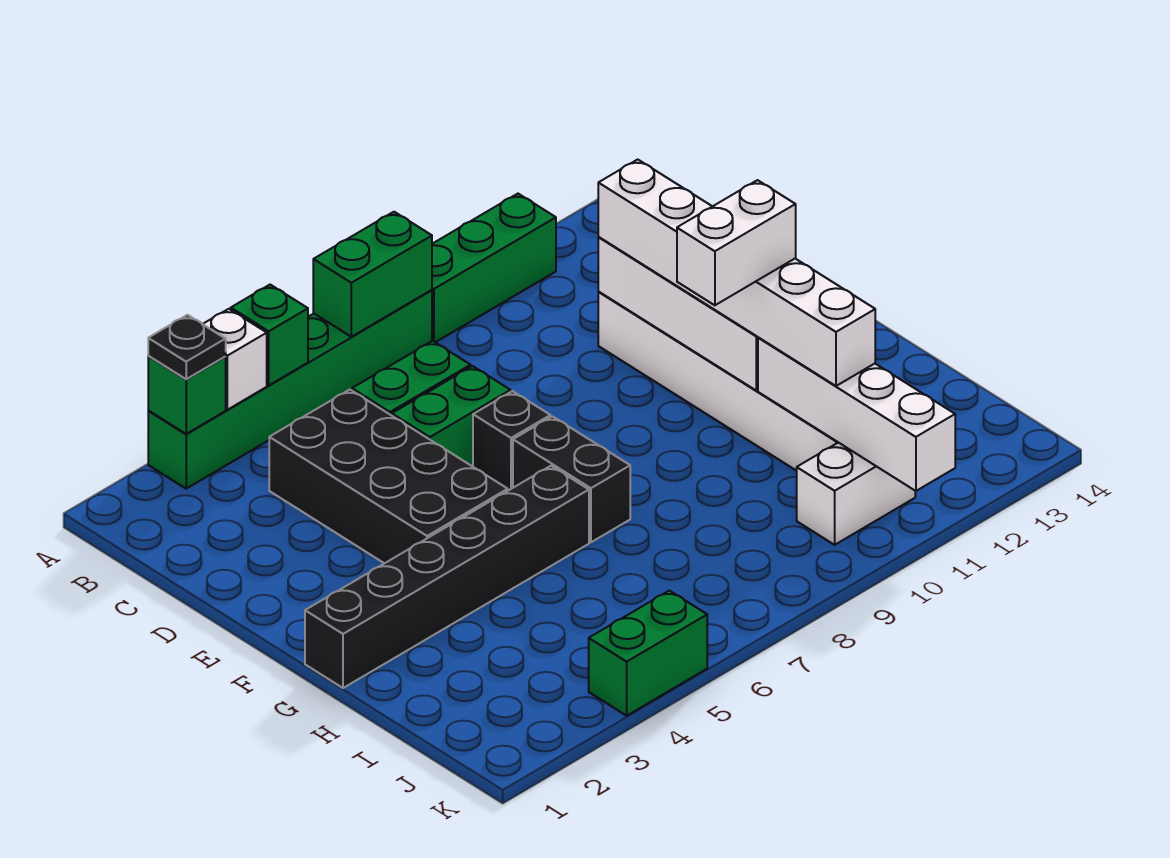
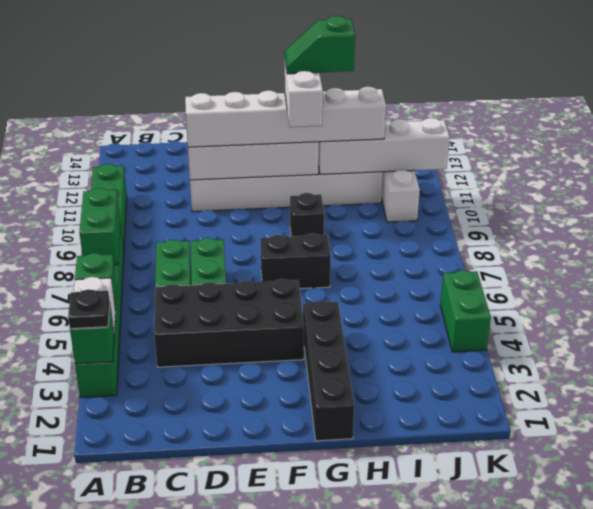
black brick E7 level 1 -> black brick G9 level 1
black brick G1:G6 level 1 -> black brick G1:G4 level 1
none -> green slope G11:H11 level 5 top H

